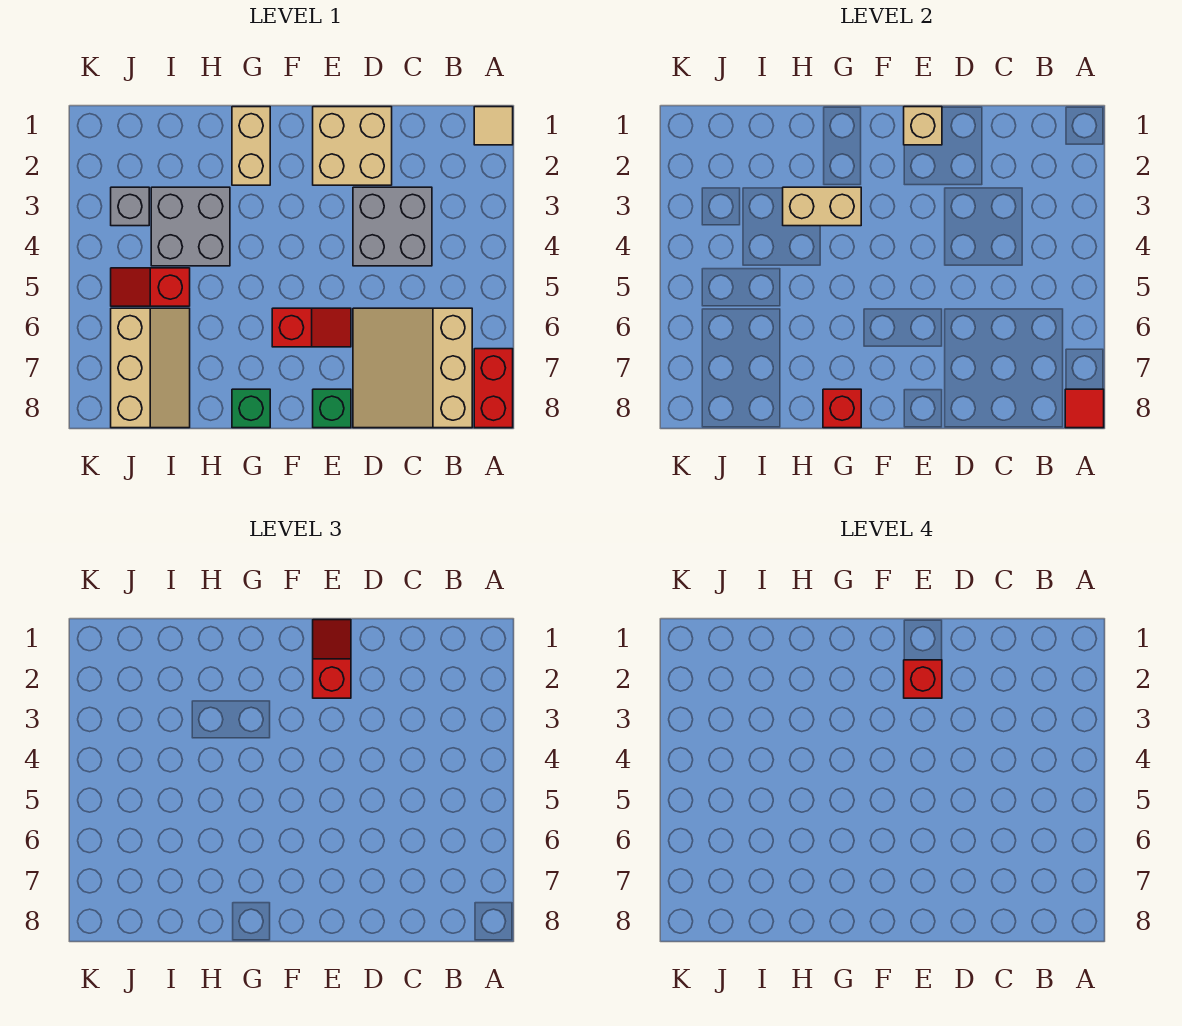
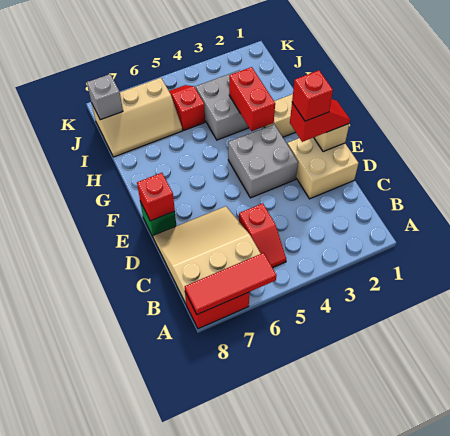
tan tile A1 level 1 -> none
red tile A8 level 2 -> red tile A6:A8 level 2
grey brick C3:D4 level 1 -> grey brick E3:F4 level 1
red slope E6:F6 level 1 top F -> red slope B5:C5 level 1 top C
tan brick G3:H3 level 2 -> red brick G3:H3 level 2
green brick G8 level 1 -> none
red brick G8 level 2 -> red brick E8 level 2
grey brick J3 level 1 -> grey brick J8 level 2

